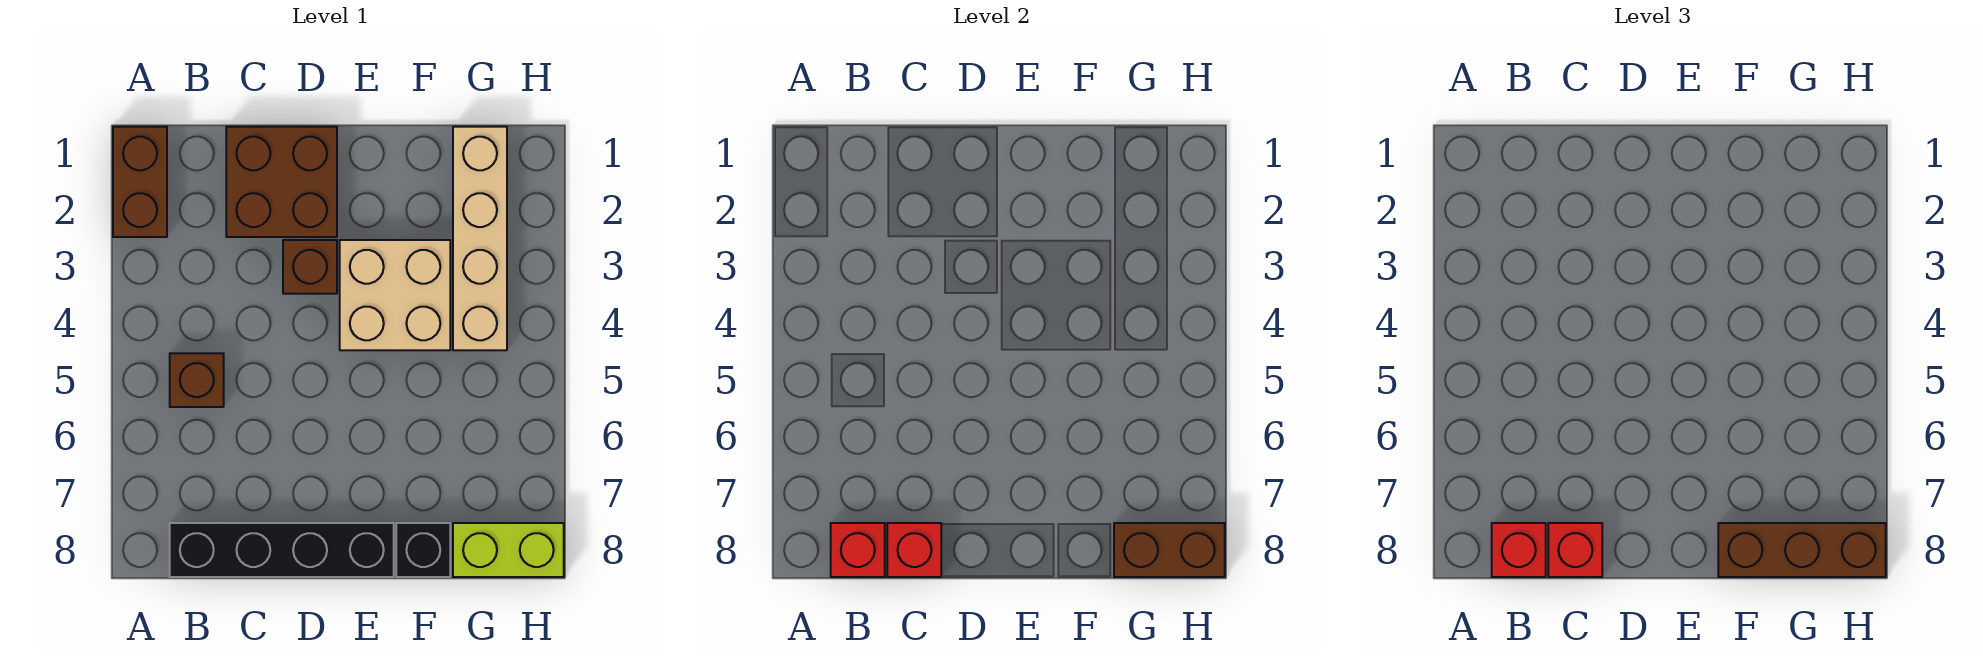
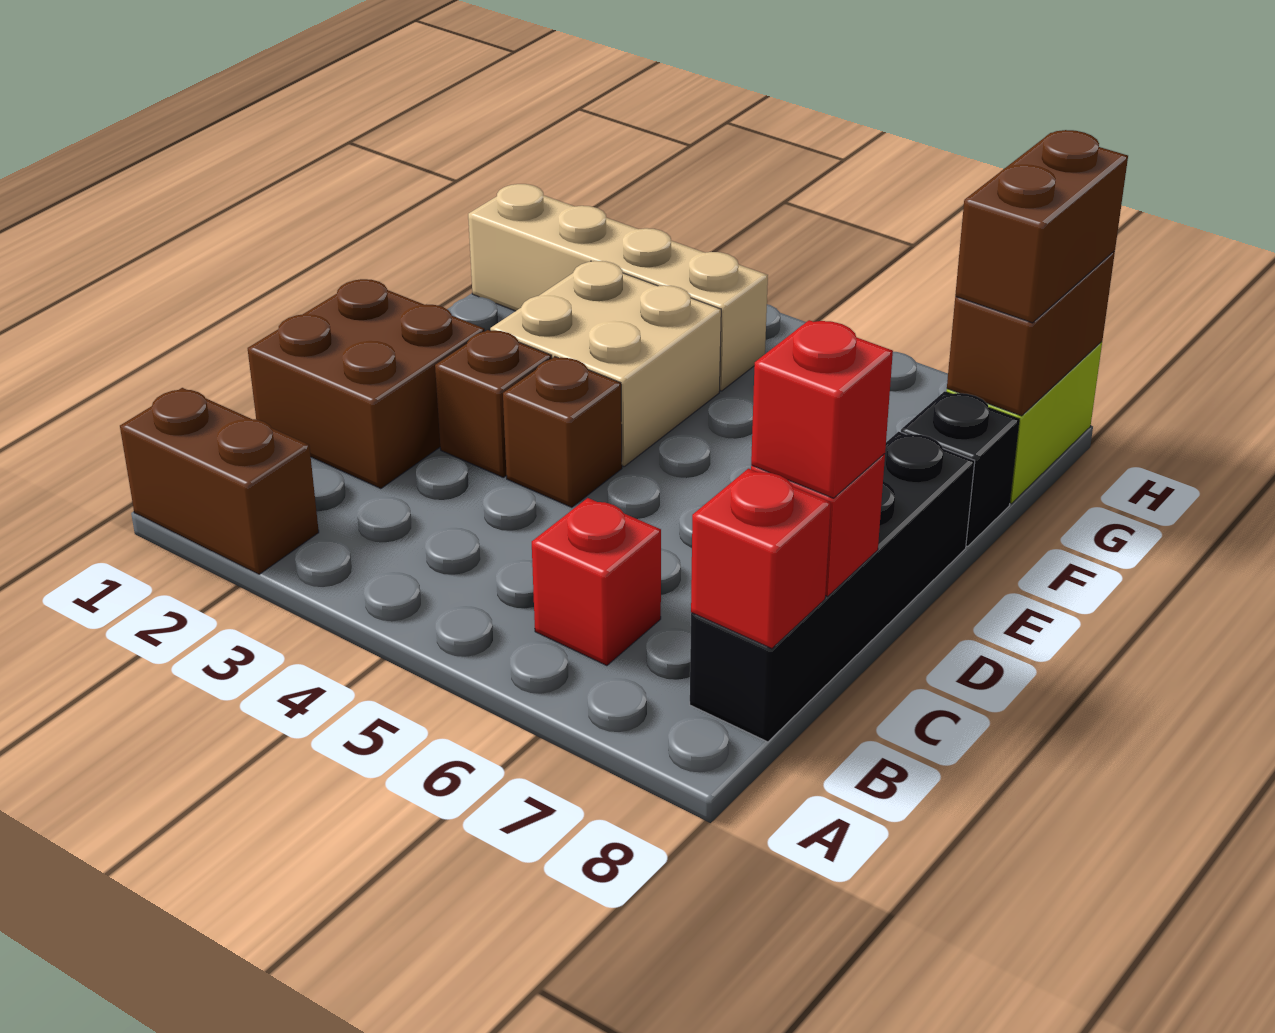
brown brick B5 level 1 -> brown brick D4 level 1
red brick B8 level 3 -> red brick B6 level 1
brown brick F8:H8 level 3 -> brown brick G8:H8 level 3

